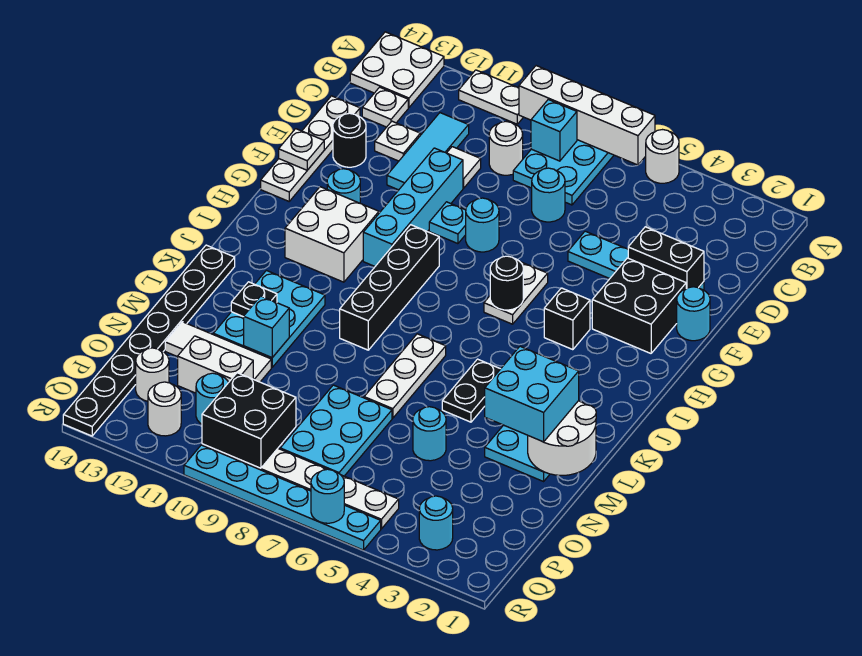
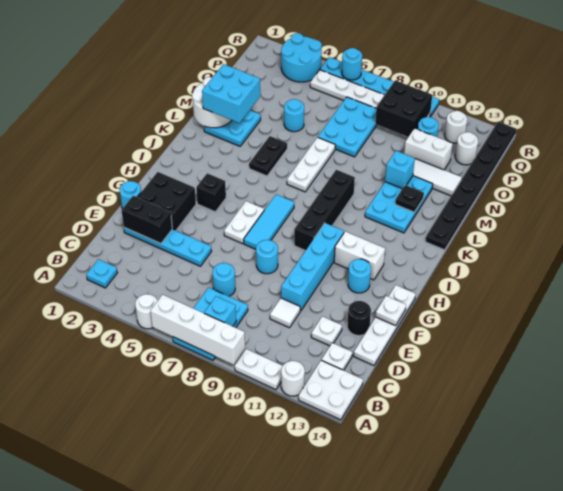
white round brick C9 level 1 -> white round brick A12 level 1
cyan tile C11:E11 level 1 -> cyan tile G7:I7 level 1
cyan plate F9 level 1 -> cyan plate B2 level 1
black round brick H6 level 2 -> none
white brick H11:I12 level 1 -> white brick H11:H12 level 1
cyan round brick Q3 level 1 -> cyan round brick Q3:R4 level 1

